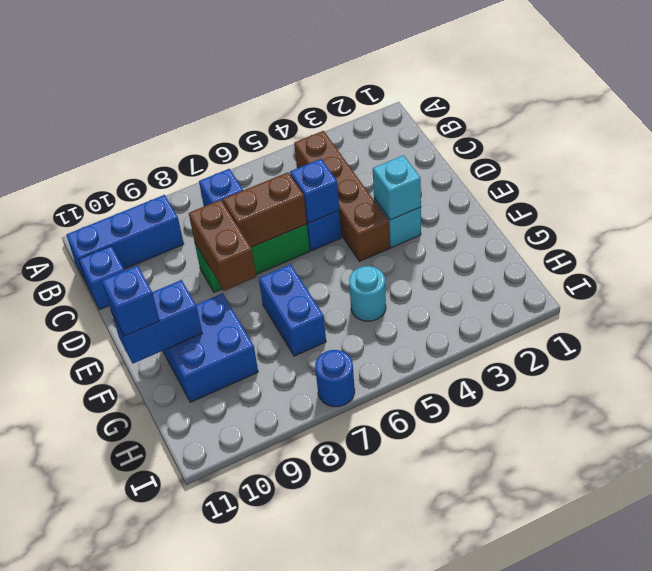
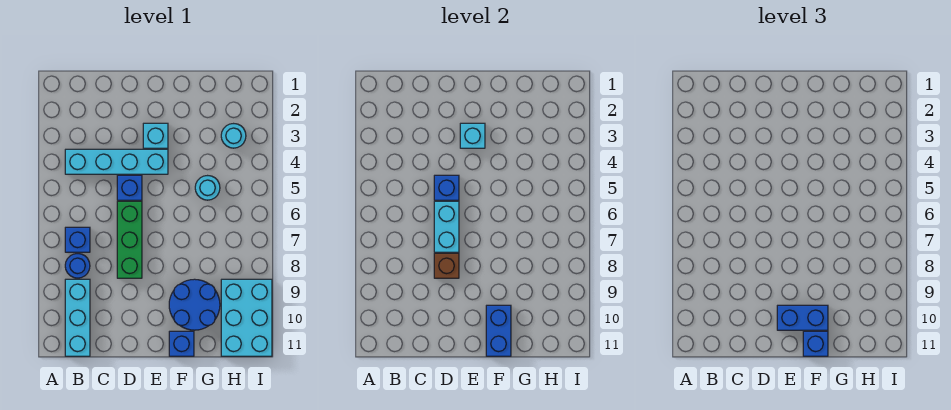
brown brick B4:E4 level 1 -> cyan brick B4:E4 level 1
blue brick B9:B11 level 1 -> cyan brick B9:B11 level 1
blue brick C11 level 1 -> blue brick F11 level 1
brown brick D6:D7 level 2 -> cyan brick D6:D7 level 2
brown brick D8:E8 level 2 -> brown brick D8 level 2
blue brick F7:G7 level 1 -> blue brick E10:F10 level 3
blue brick F9:G10 level 1 -> blue round brick F9:G10 level 1
none -> cyan round brick H3 level 1
none -> cyan brick H9:I11 level 1
blue round brick I7 level 1 -> blue round brick B8 level 1

